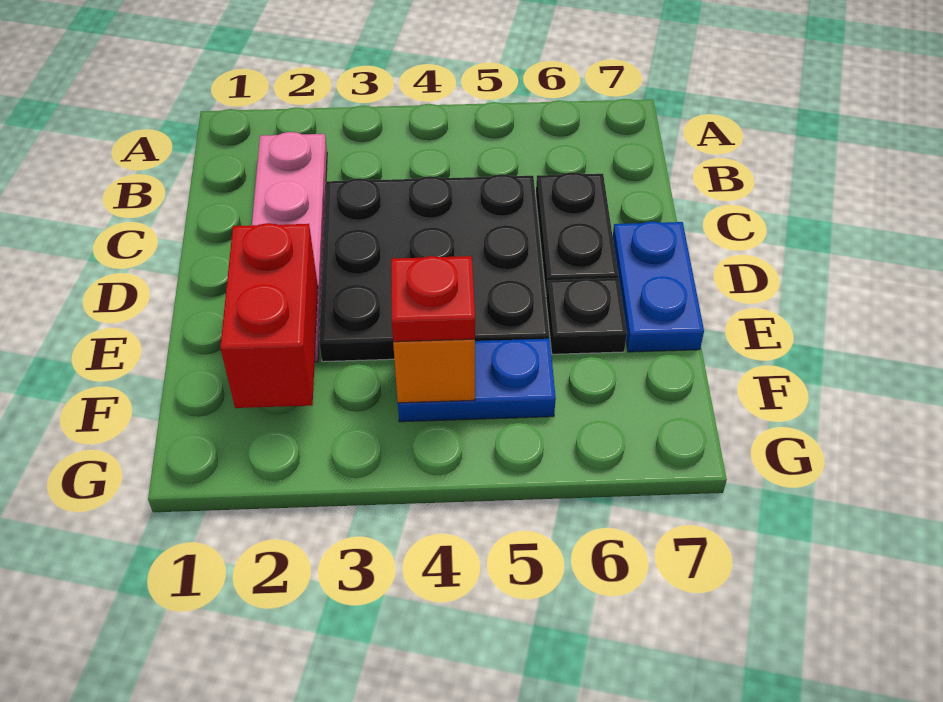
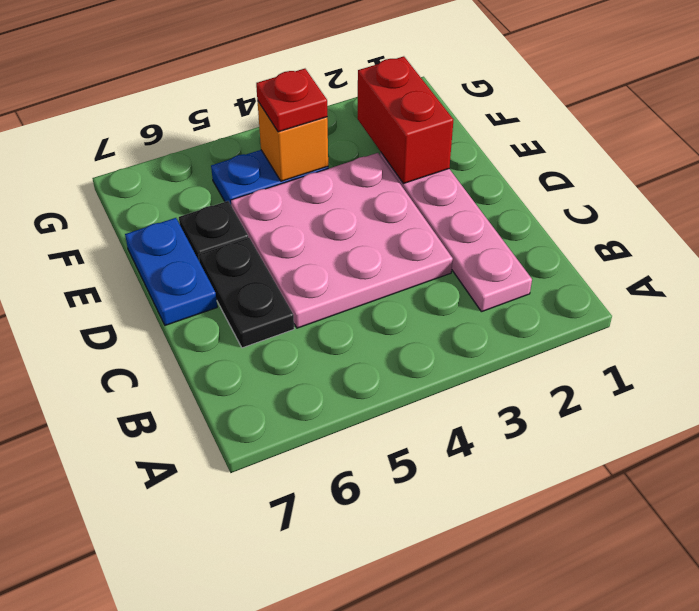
black plate C3:E5 level 1 -> pink plate C3:E5 level 1

